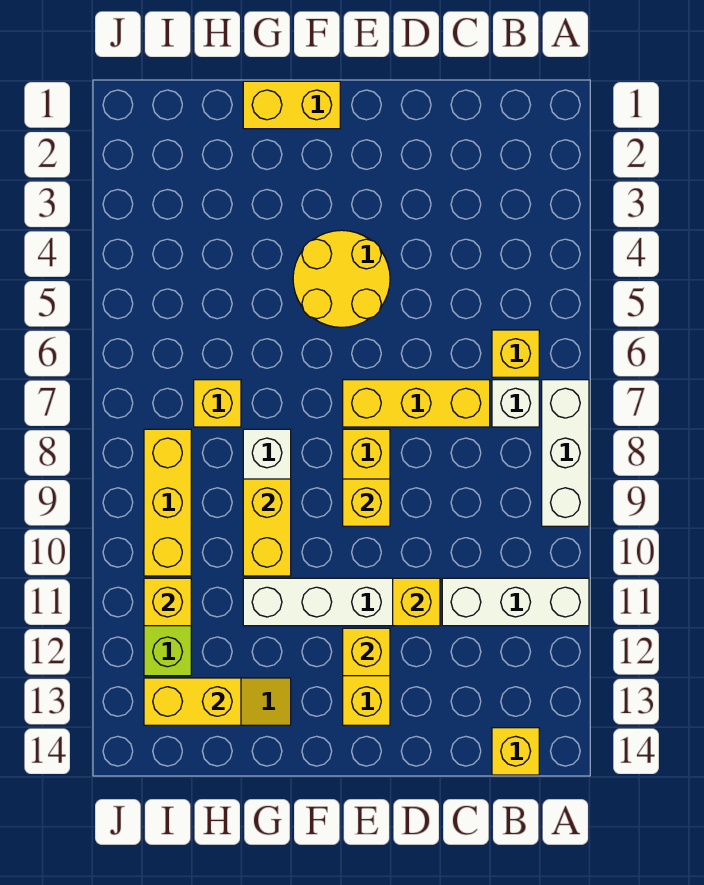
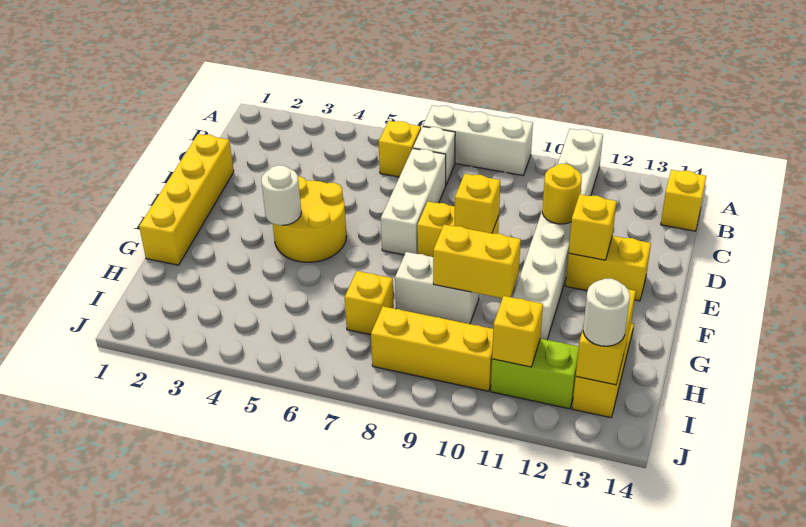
yellow brick C7:E7 level 1 -> white brick C7:E7 level 1
yellow brick D11 level 2 -> yellow round brick D11 level 2
yellow brick F1:G1 level 1 -> yellow brick D1:G1 level 1
none -> white round brick F4 level 2
none -> white round brick I13 level 3

